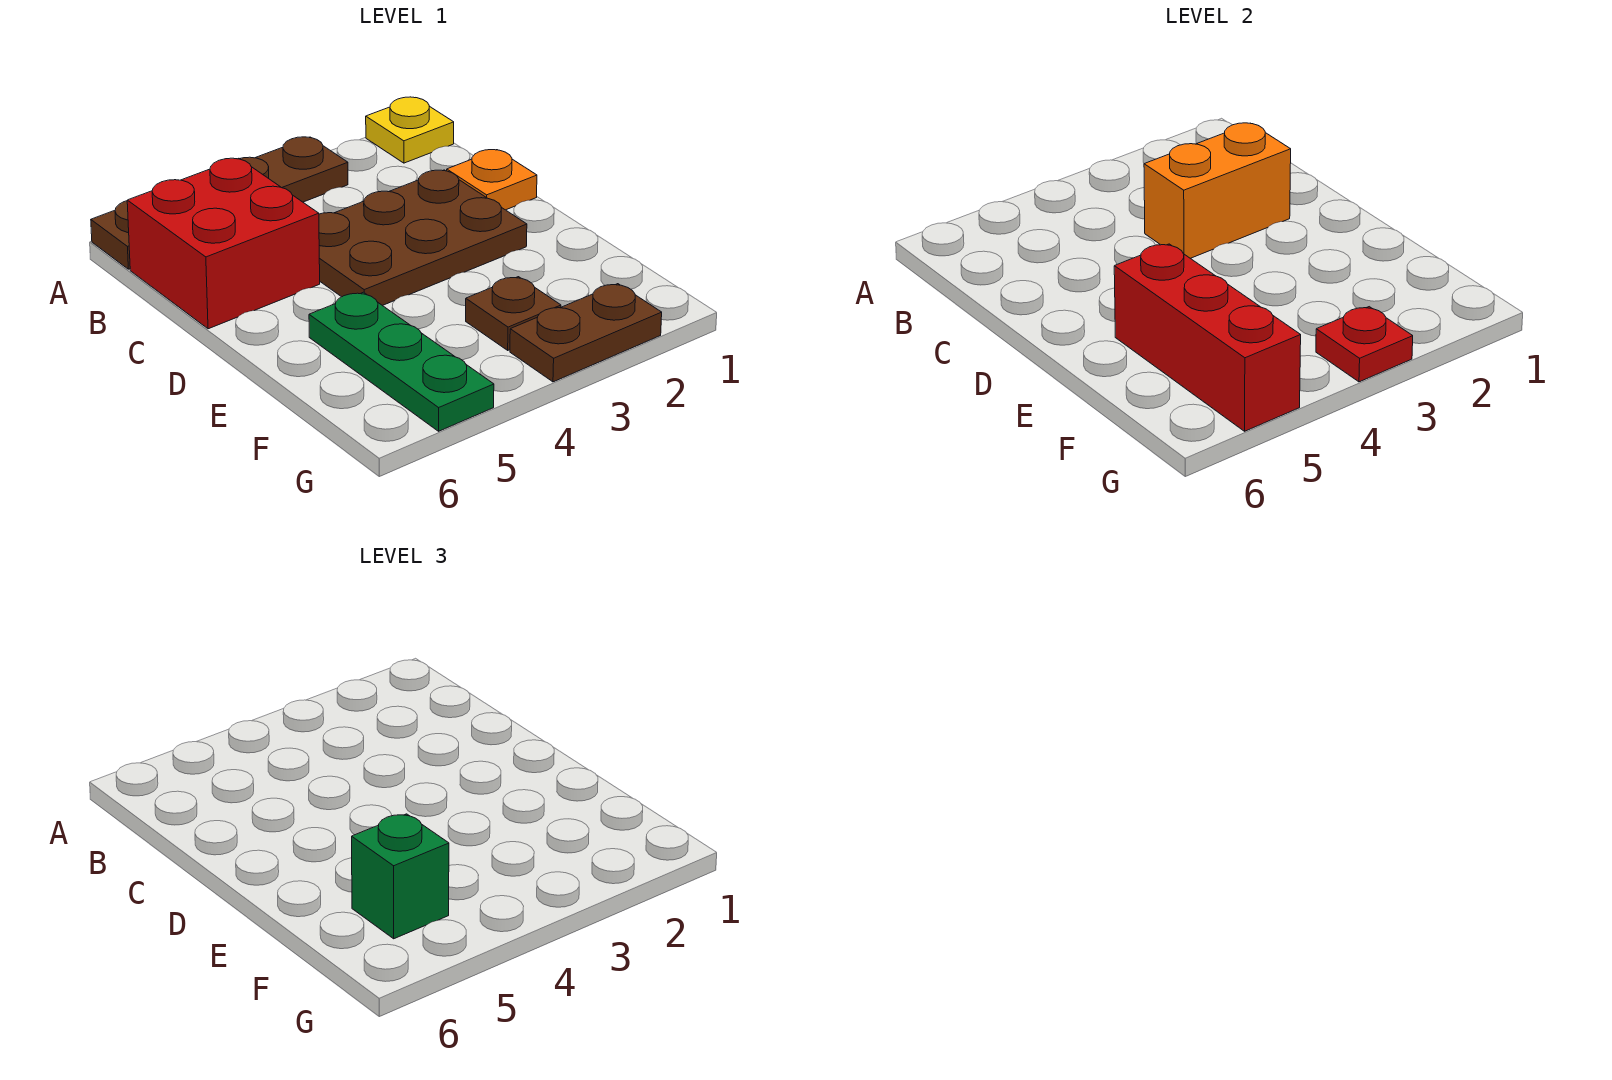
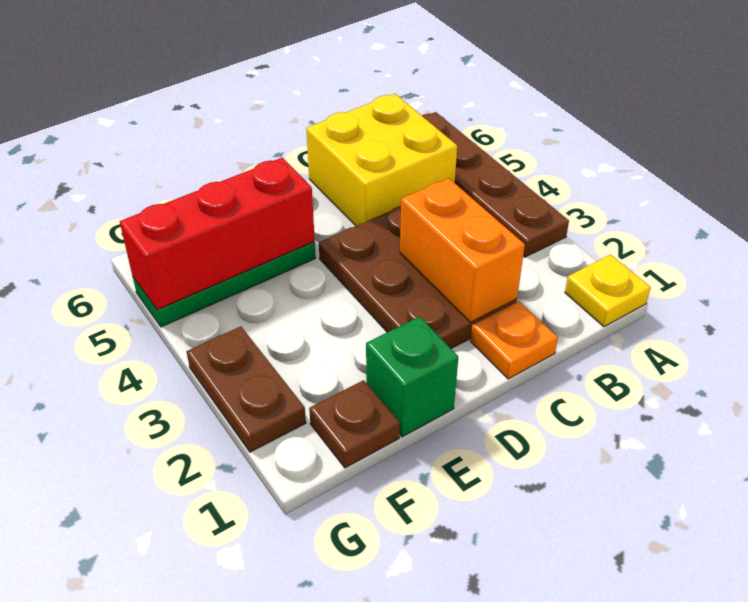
red brick B5:C6 level 1 -> yellow brick B5:C6 level 1
brown plate F3 level 1 -> brown plate F1 level 1
green brick F5 level 3 -> green brick E1 level 1
red plate G3 level 2 -> none

